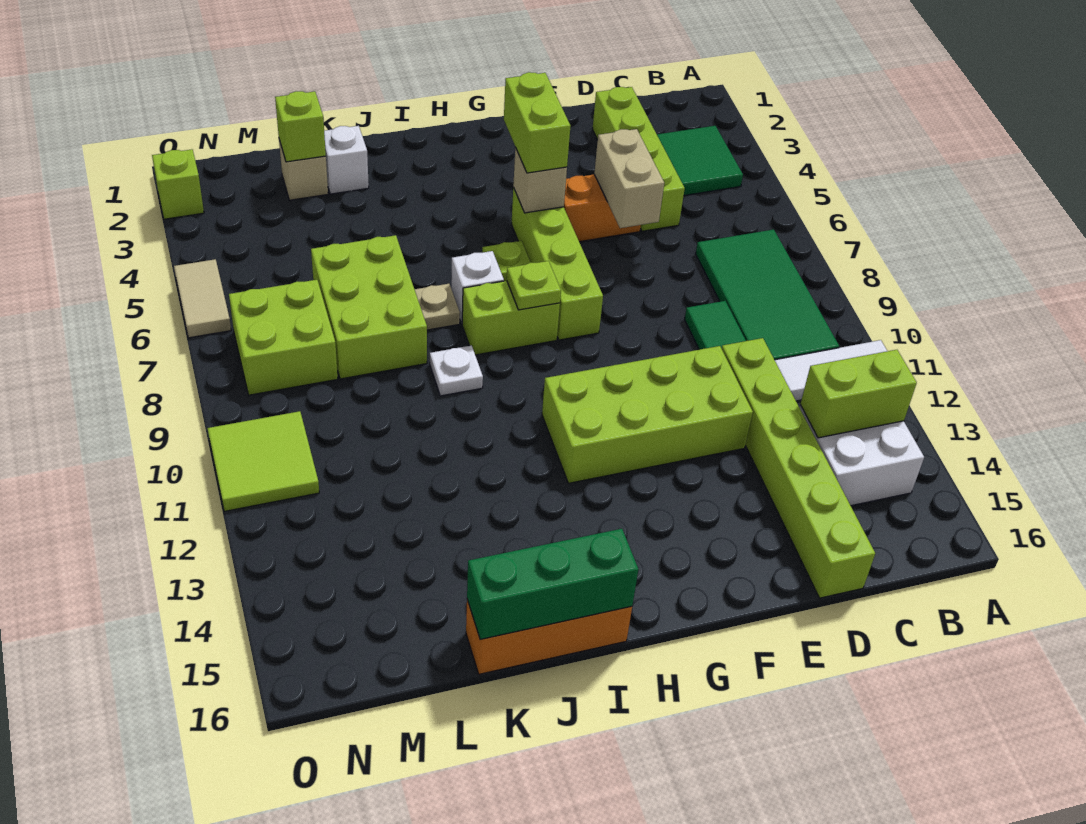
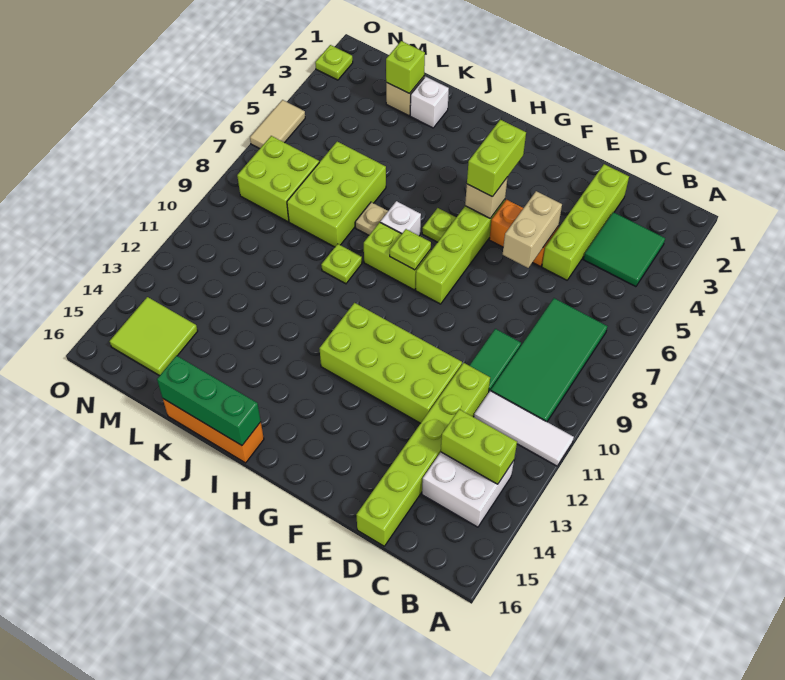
white plate J9 level 1 -> lime plate J9 level 1
lime tile N10:O11 level 1 -> lime tile M14:N15 level 1
lime brick O2 level 1 -> lime plate O2 level 1

